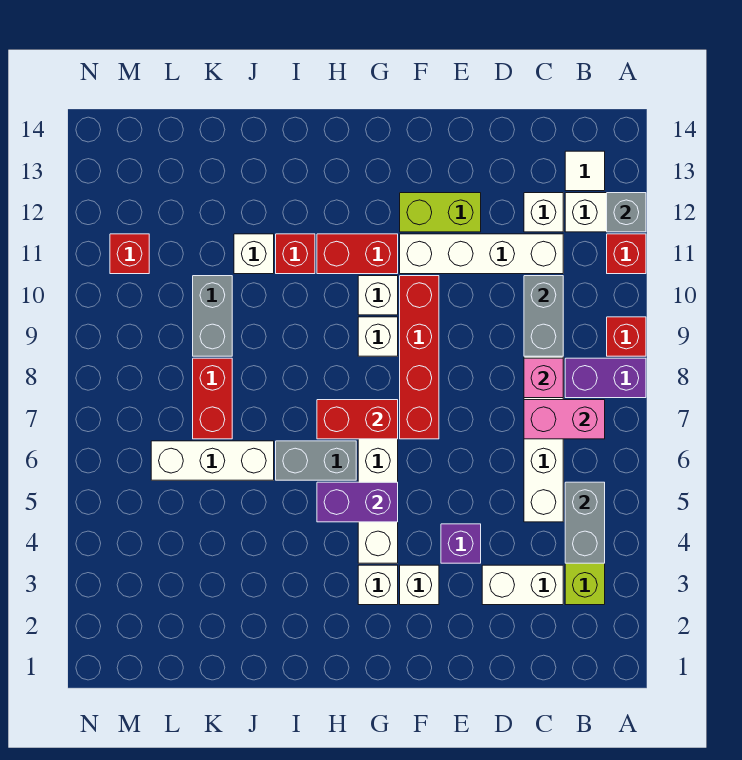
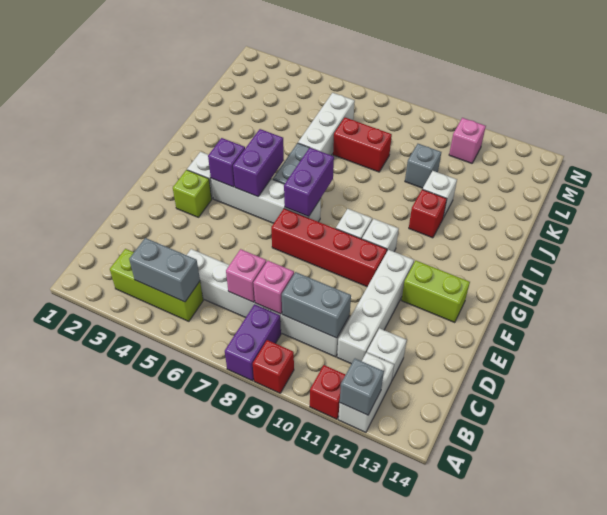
pink brick B7:C7 level 2 -> pink brick C7 level 2
white tile B13 level 1 -> none
white brick C3:D3 level 1 -> none
purple brick E4 level 1 -> purple brick G4 level 2
lime brick E12:F12 level 1 -> lime brick F12:F13 level 1
white brick F3 level 1 -> lime brick F3 level 1
red brick G7:H7 level 2 -> purple brick G7:H7 level 2
red brick G11:H11 level 1 -> none
grey brick K9:K10 level 1 -> grey brick K10 level 1
red brick M11 level 1 -> pink brick M11 level 1

